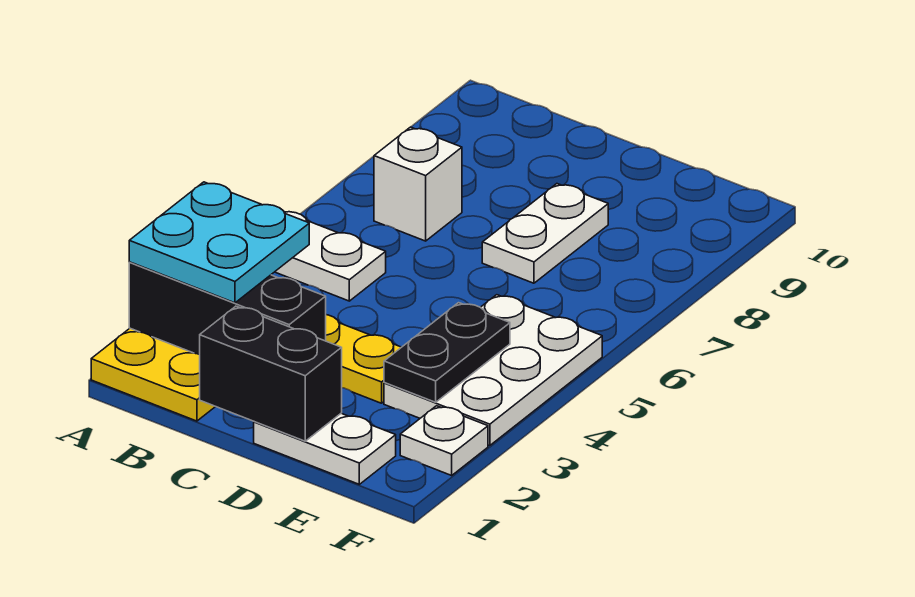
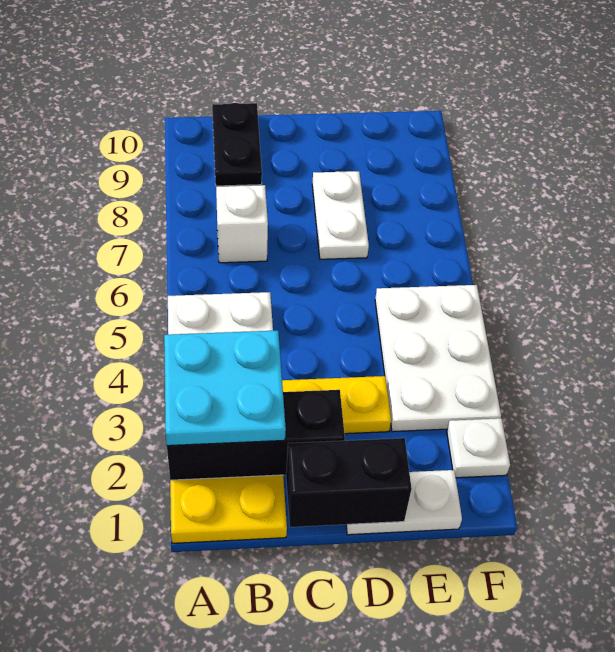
black plate E3:E4 level 2 -> black plate B9:B10 level 1

